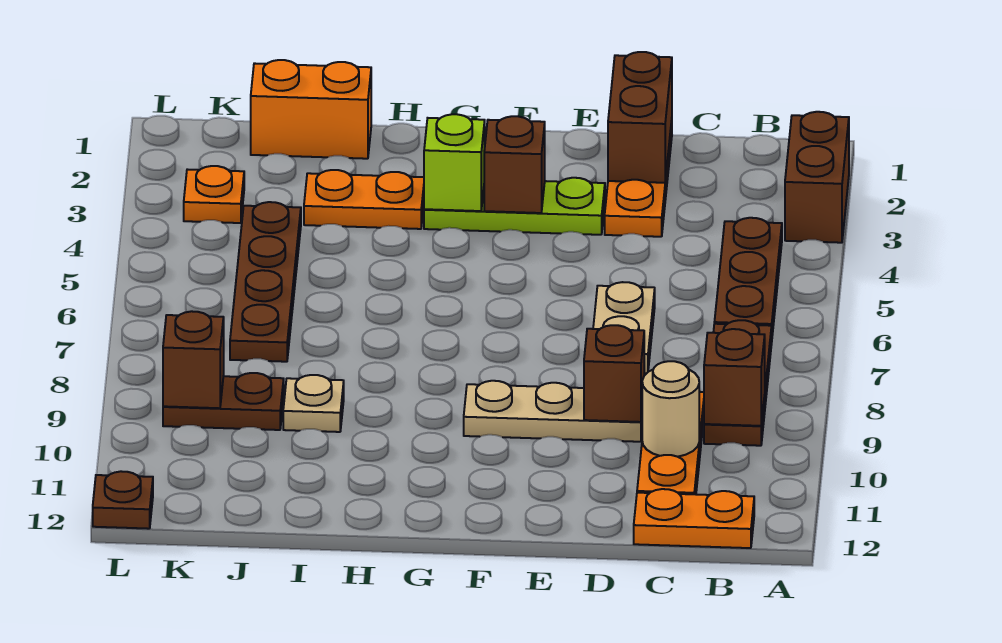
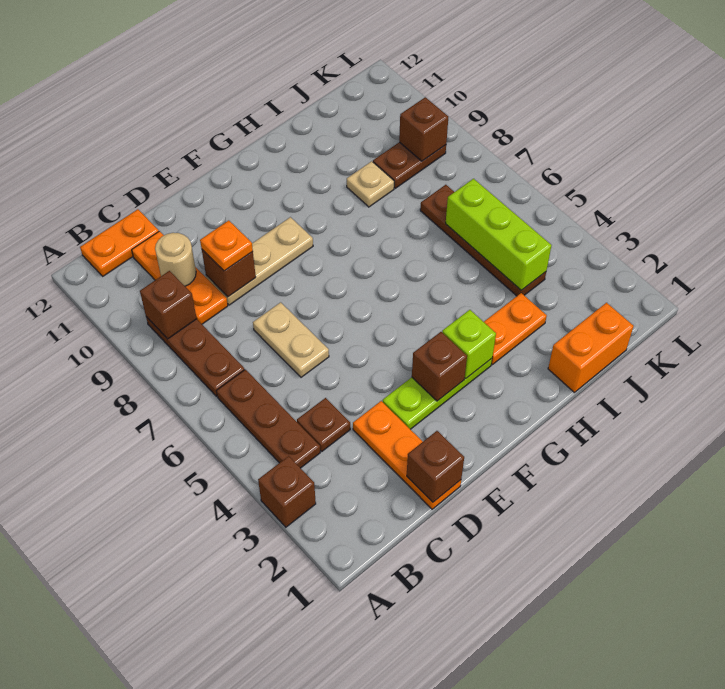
brown brick A2:A3 level 1 -> brown brick A3 level 1
brown brick D1:D2 level 2 -> brown brick D1 level 2
none -> lime brick J4:J6 level 2
orange plate K3 level 1 -> orange plate D9 level 3
brown plate L12 level 1 -> brown plate C4 level 1

